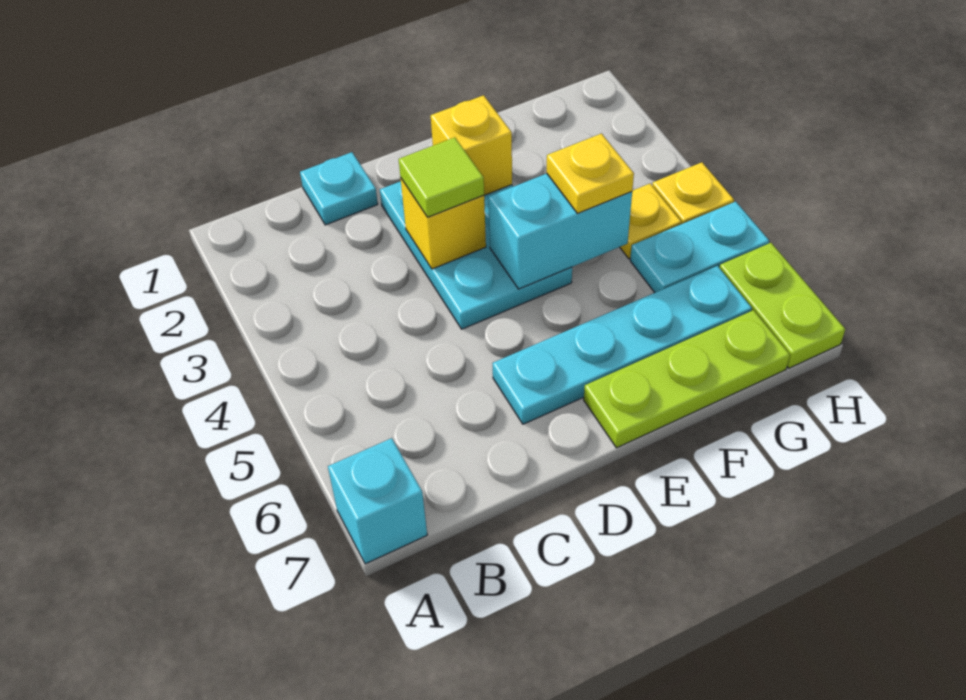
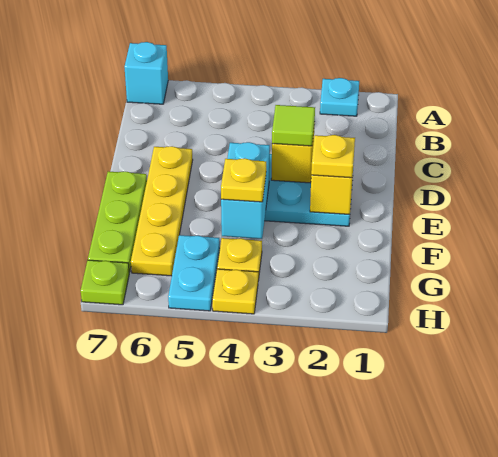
cyan plate C1 level 1 -> cyan plate A2 level 1
cyan plate D6:G6 level 1 -> yellow plate D6:G6 level 1
none -> yellow plate E2 level 3
lime plate H6:H7 level 1 -> lime plate H7 level 1

